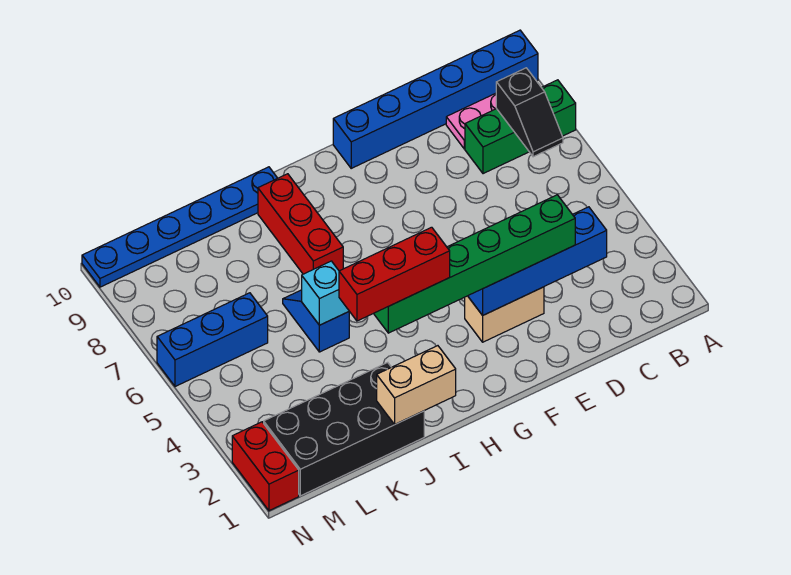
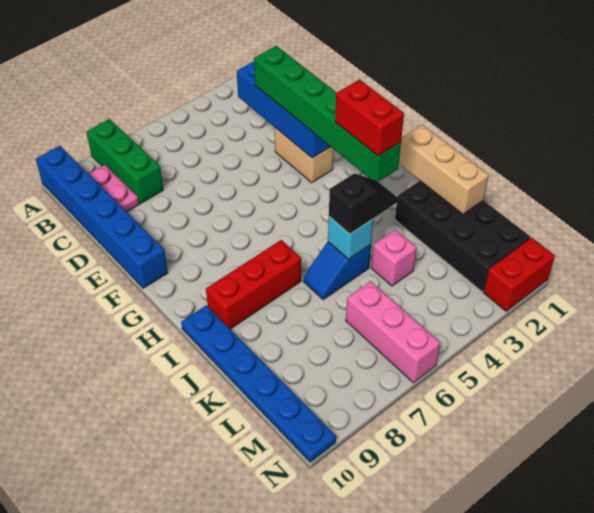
black slope B7:B8 level 2 top 8 -> black slope J4:J5 level 3 top 5
red brick H3:J3 level 4 -> red brick H3:I3 level 4
tan brick I1:J1 level 2 -> tan brick I1:K1 level 2
none -> pink brick K4 level 1
blue brick L6:N6 level 1 -> pink brick L6:N6 level 1

